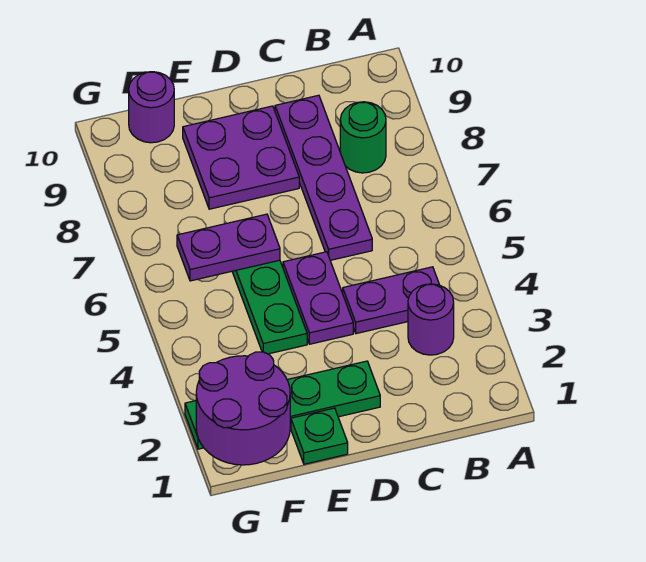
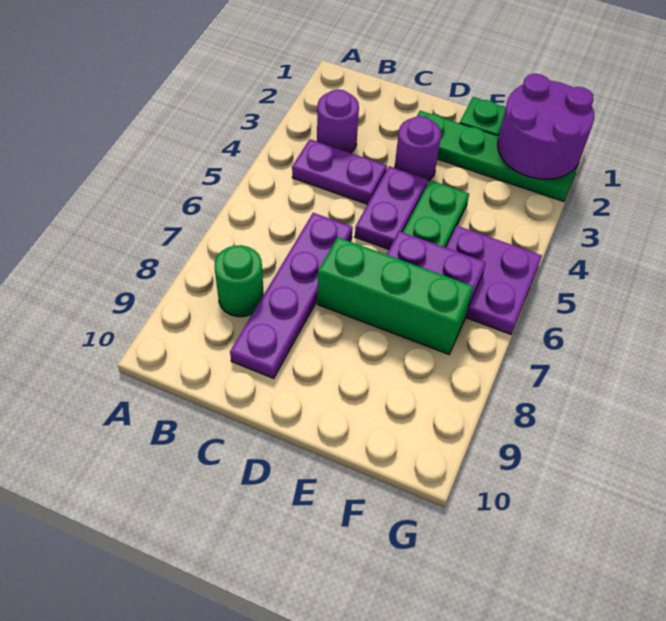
none -> green brick D7:F7 level 1
purple plate D8:E9 level 1 -> purple plate F5:G6 level 1
purple round brick F10 level 1 -> purple round brick D3 level 1

